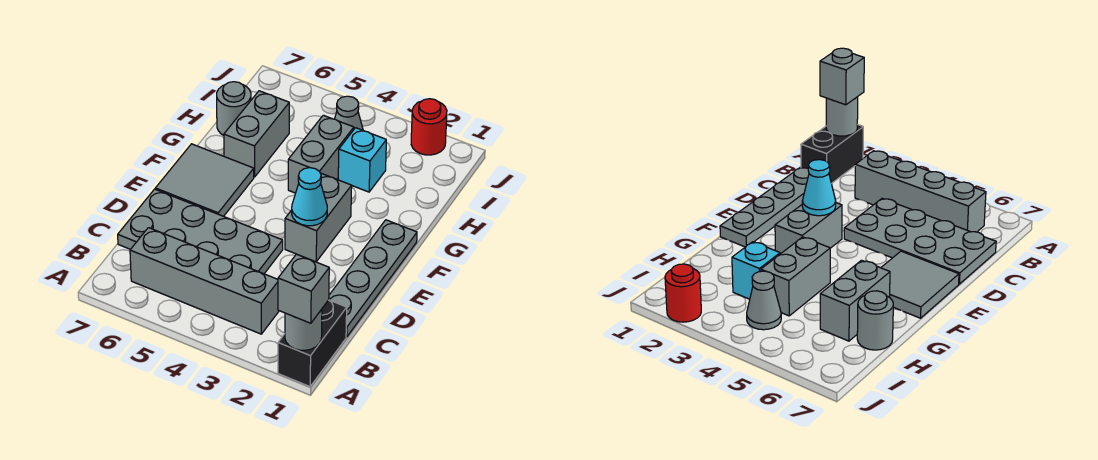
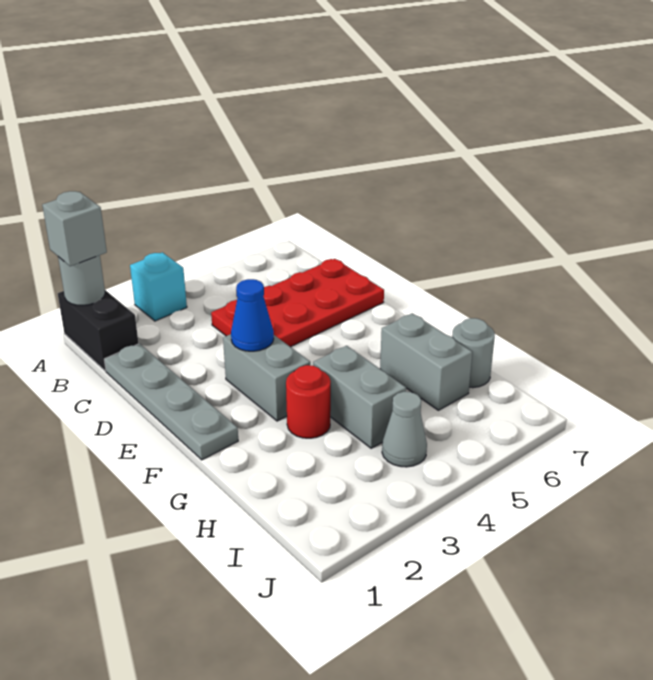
grey brick B3:B6 level 1 -> none
grey plate C4:D7 level 1 -> red plate C4:D7 level 1
cyan cone E3 level 2 -> blue cone E3 level 2
grey tile E6:F7 level 1 -> none
cyan brick H3 level 1 -> cyan brick A3 level 1
red round brick J2 level 1 -> red round brick G3 level 1

